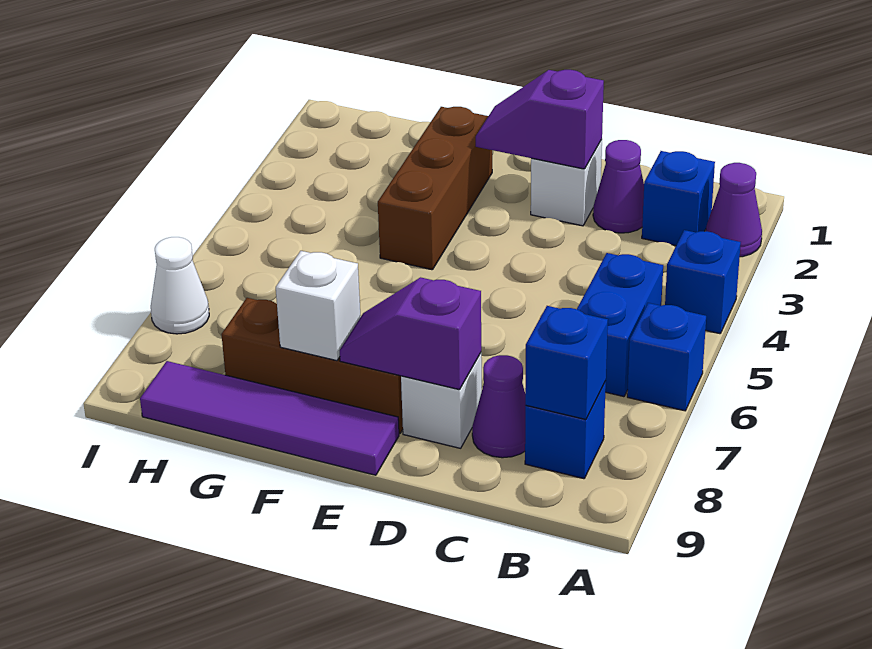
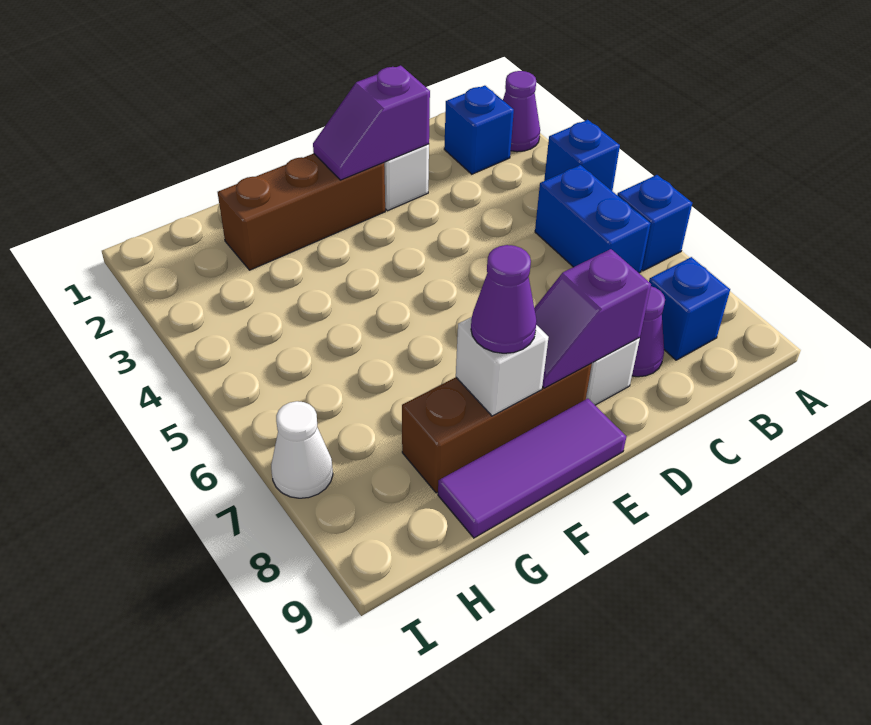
blue brick B8 level 2 -> none
purple cone C2 level 1 -> purple cone F8 level 3
purple tile E9:H9 level 1 -> purple tile E9:G9 level 1
brown brick F2:F4 level 1 -> brown brick E2:G2 level 1

